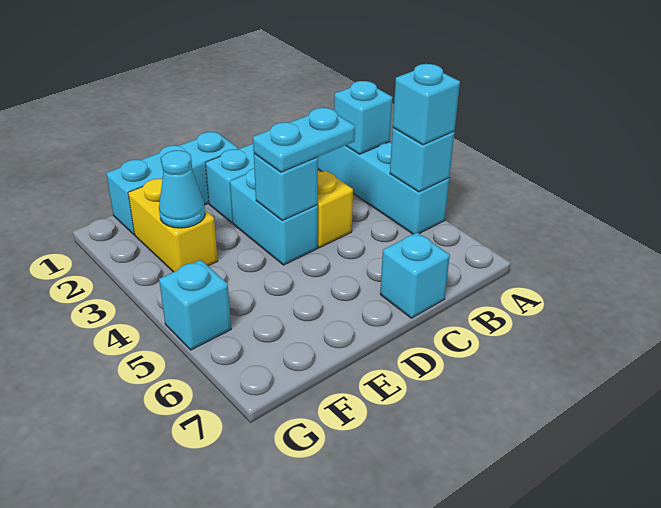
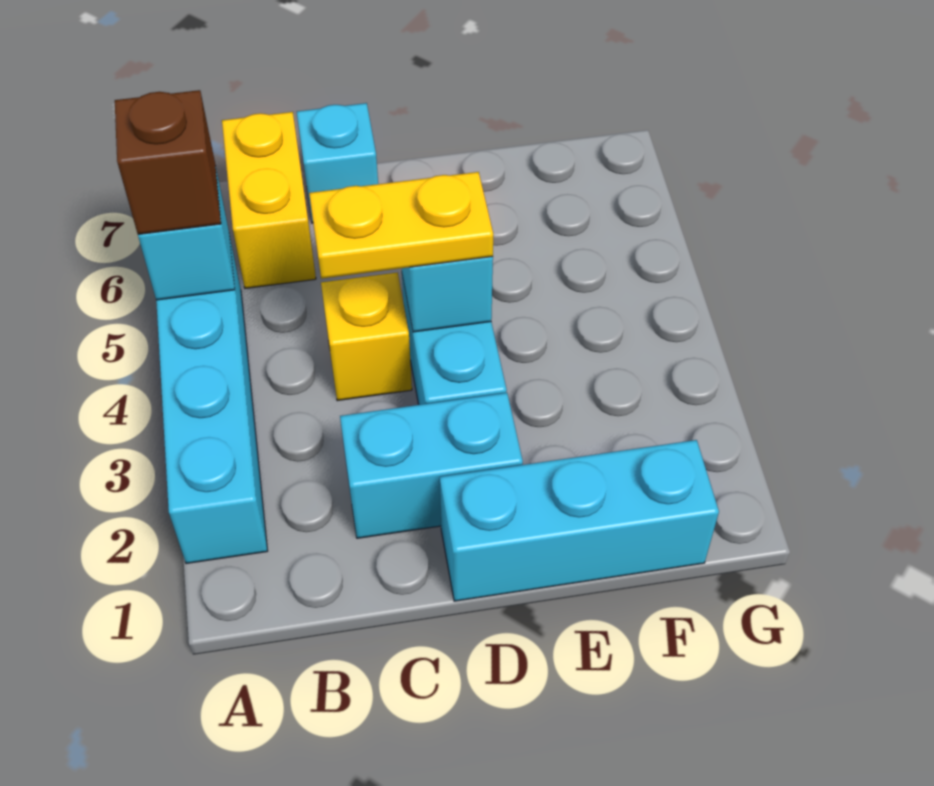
cyan brick A3 level 2 -> none
cyan brick A5 level 3 -> brown brick A5 level 3
cyan plate C4:D4 level 3 -> yellow plate C4:D4 level 3
yellow brick F2:F3 level 1 -> yellow brick B6:B7 level 1
cyan cone F3 level 2 -> none
cyan brick G5 level 1 -> none

